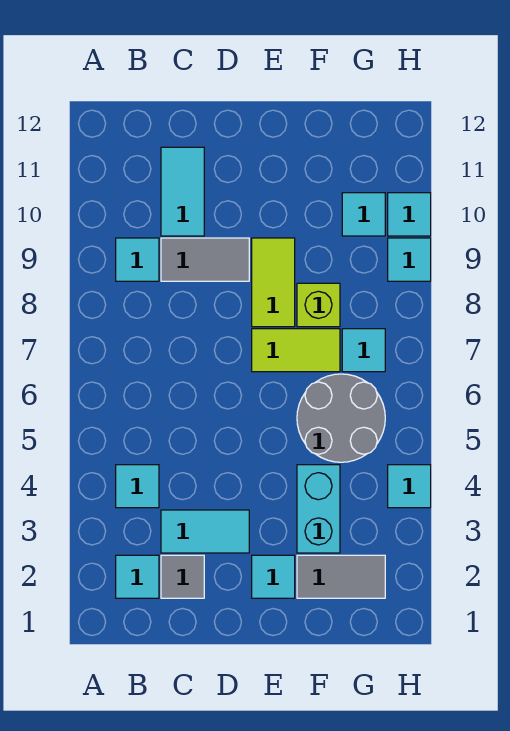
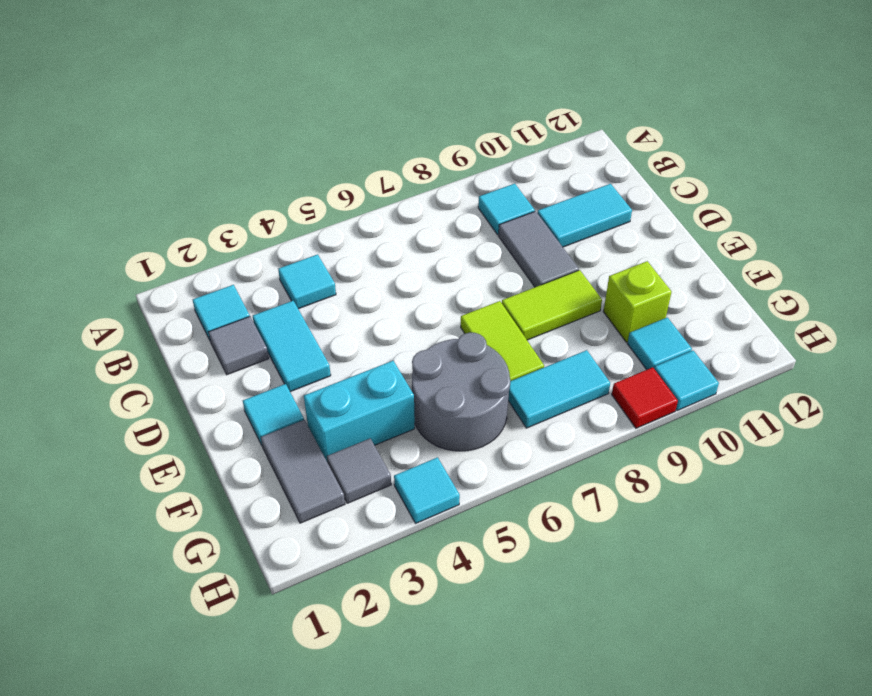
lime brick F8 level 1 -> lime brick F10 level 1
none -> grey tile G3 level 1
cyan tile G7 level 1 -> cyan tile G7:G8 level 1
cyan tile H9 level 1 -> red tile H9 level 1

